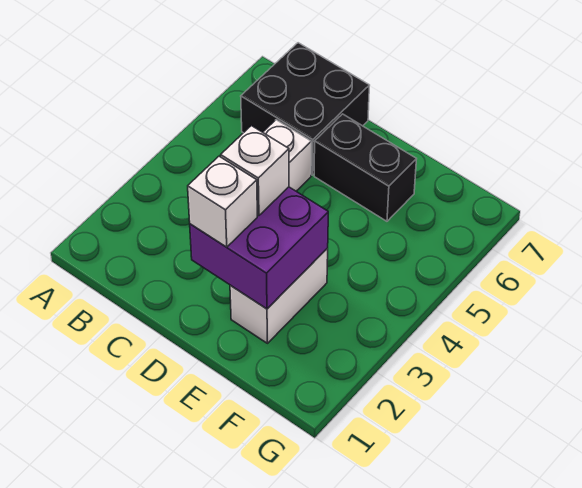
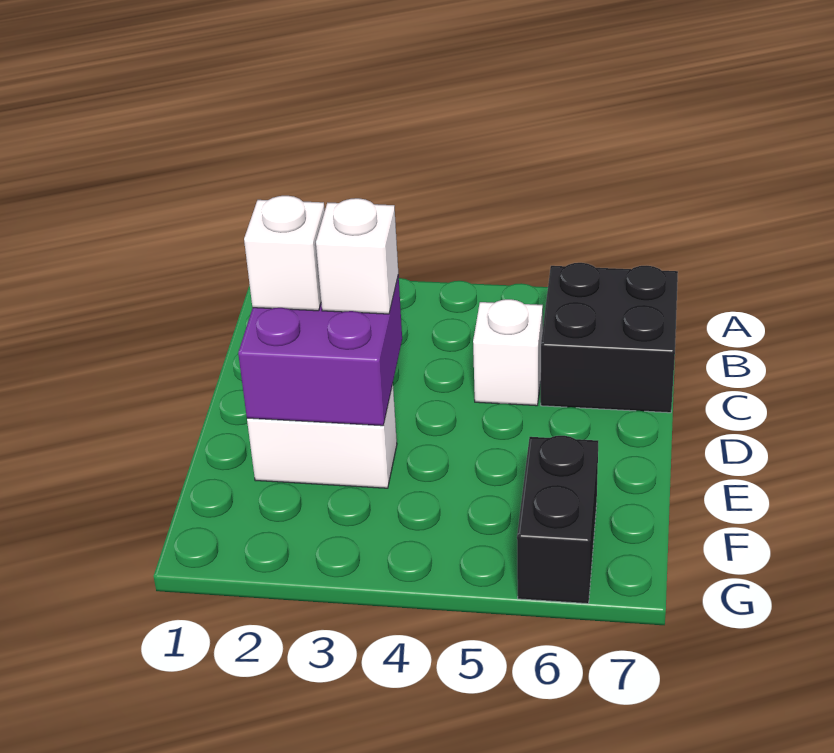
black brick D6:E6 level 1 -> black brick F6:G6 level 1

